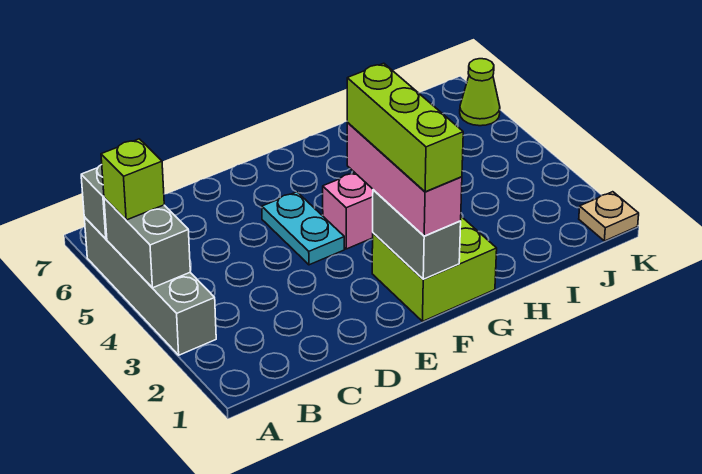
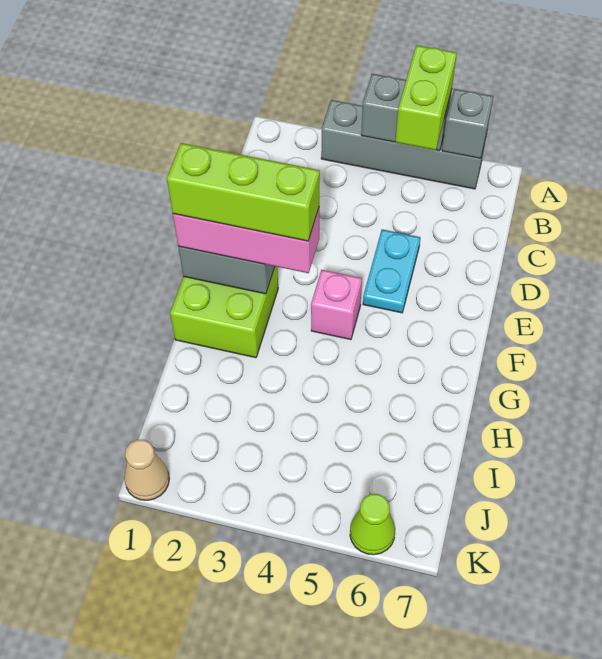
lime brick A5 level 3 -> lime brick A5:B5 level 3
cyan plate E4:E5 level 1 -> cyan plate D5:E5 level 1
tan plate K1 level 1 -> tan cone K1 level 1

